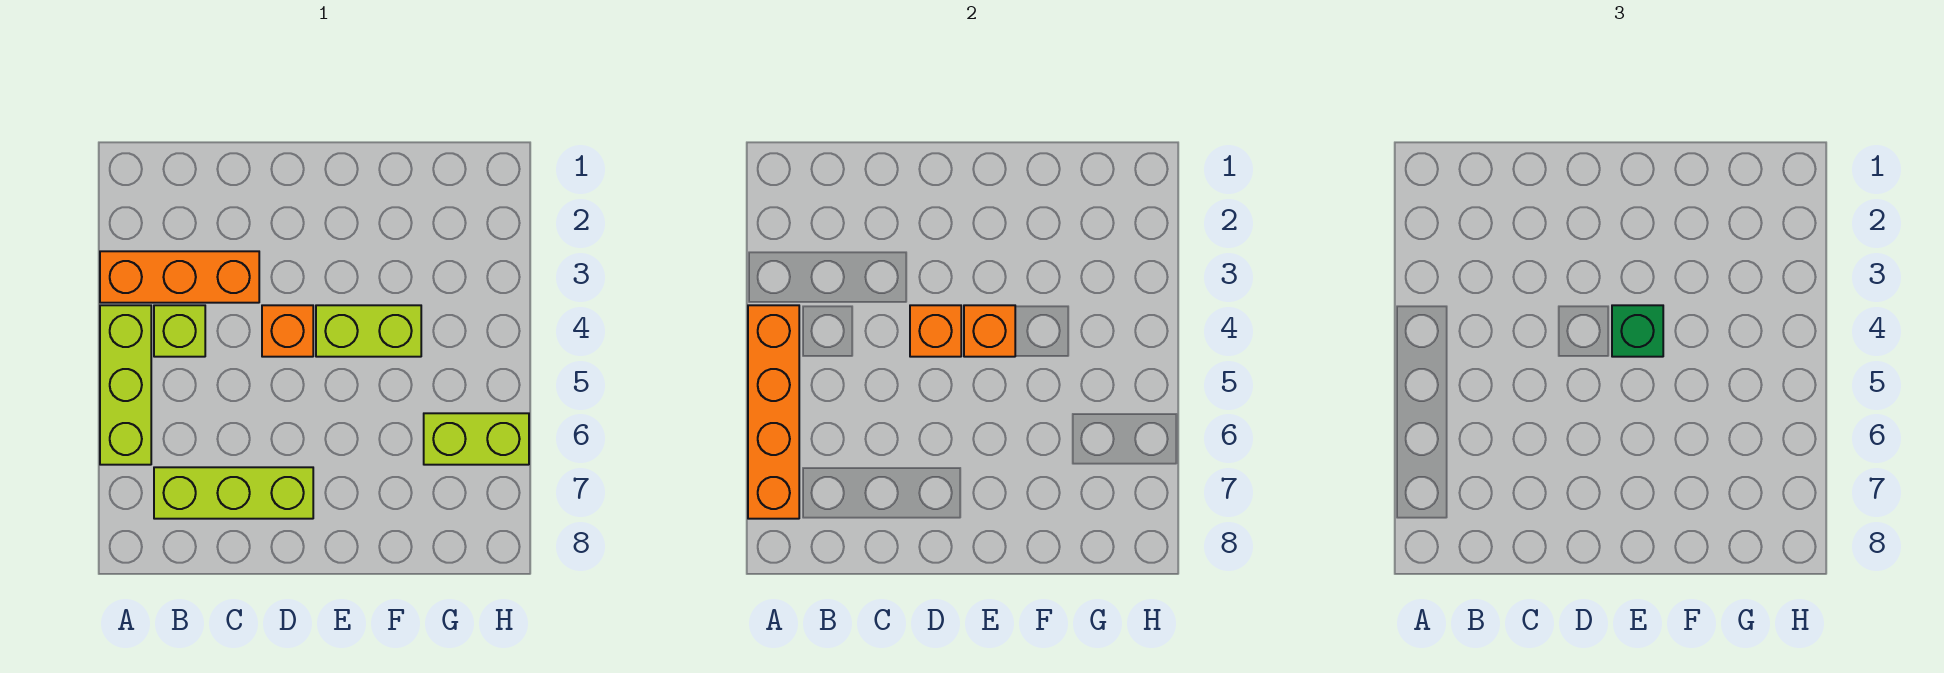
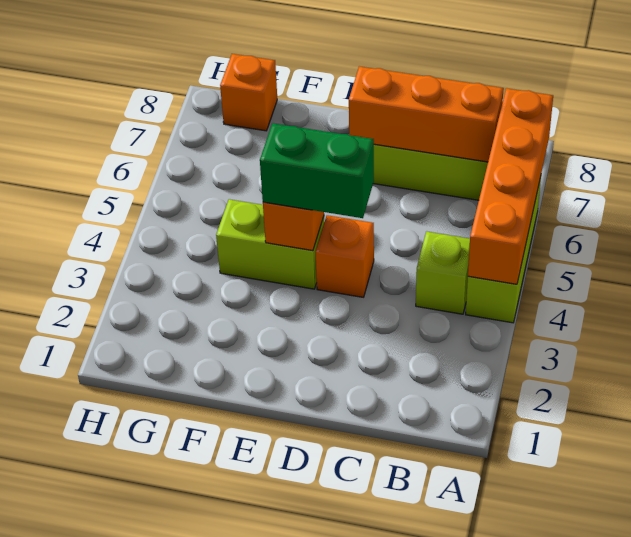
orange brick A3:C3 level 1 -> orange brick B7:D7 level 2
orange brick D4 level 2 -> orange brick G8 level 1
green brick E4 level 3 -> green brick D4:E4 level 3
lime brick G6:H6 level 1 -> none

